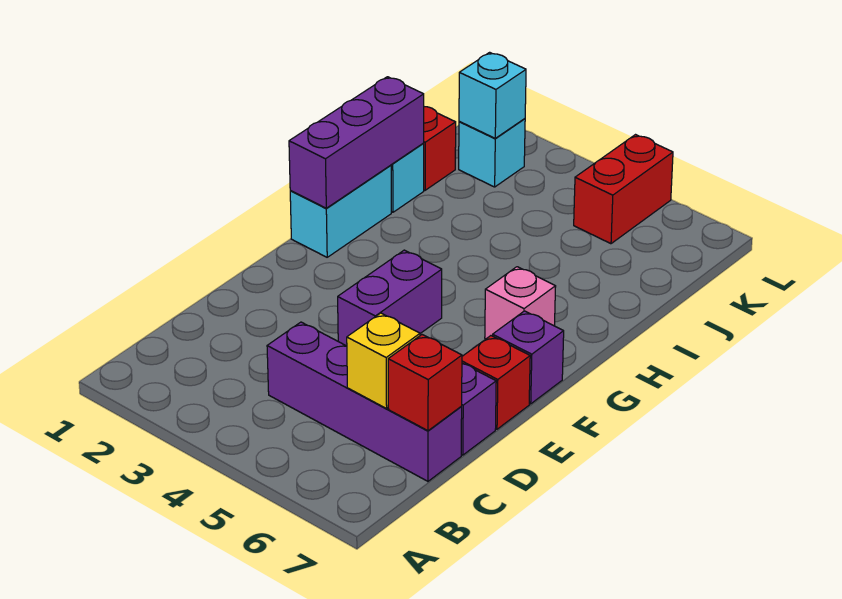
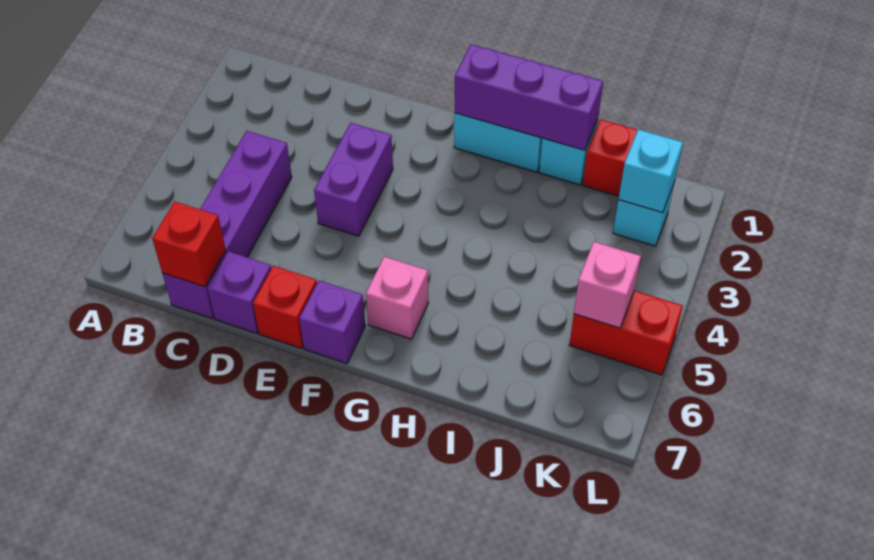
yellow brick C6 level 2 -> none
purple brick E4:F4 level 1 -> purple brick E3:E4 level 1
none -> pink brick K5 level 2

